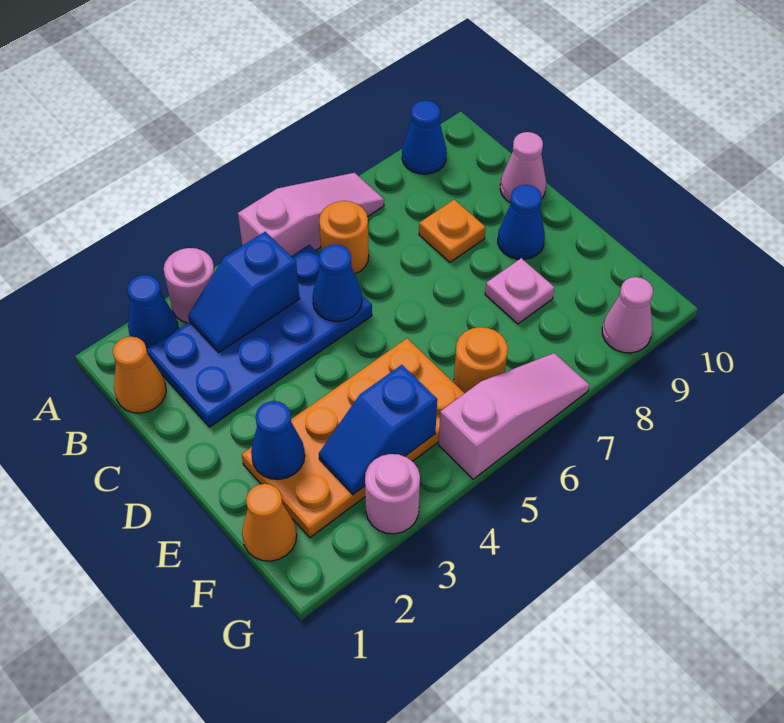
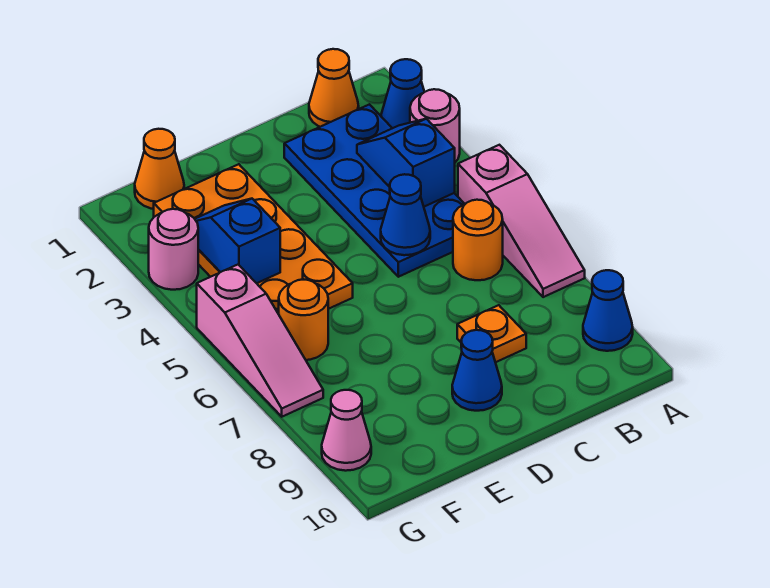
pink cone C10 level 1 -> none
blue cone E2 level 2 -> none
pink plate E8 level 1 -> none

